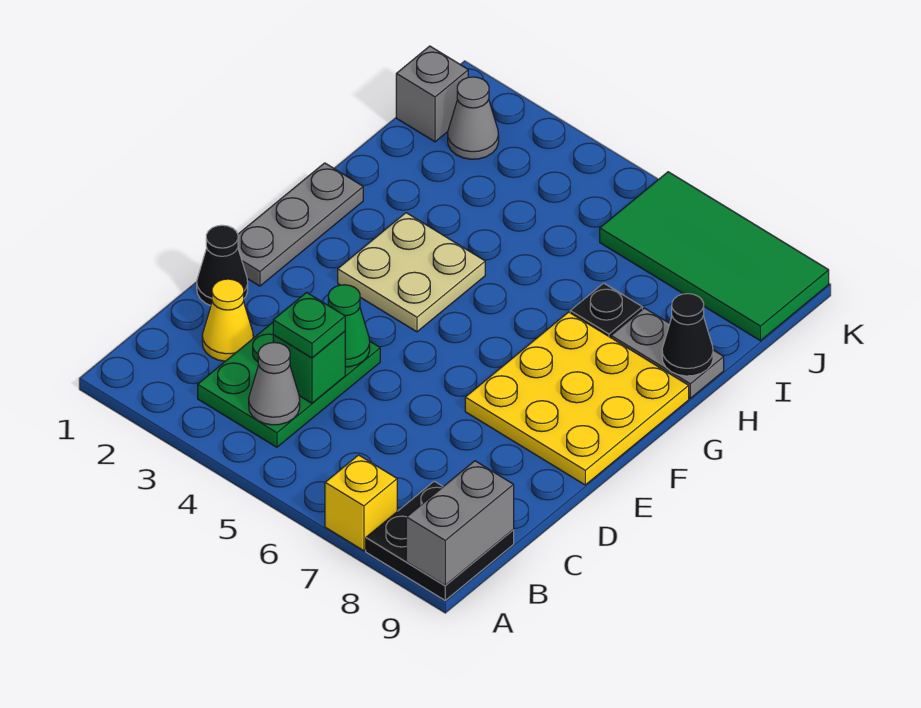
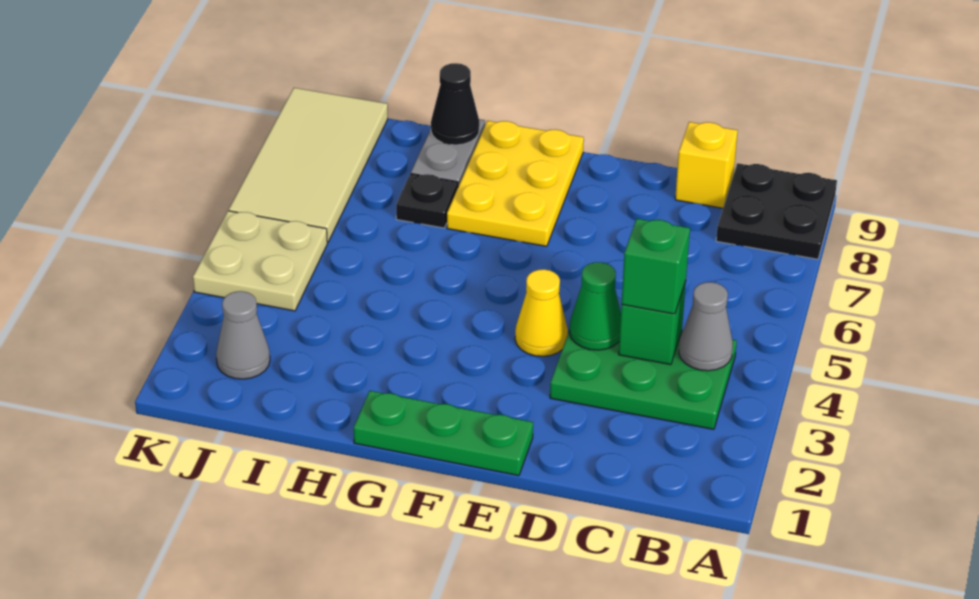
yellow brick A7 level 1 -> yellow brick C9 level 1
grey brick A9:B9 level 2 -> none
yellow cone C2 level 1 -> yellow cone E4 level 1
green plate C4 level 3 -> green brick C4 level 3
black cone D1 level 1 -> none
grey plate E1:G1 level 1 -> green plate E1:G1 level 1
yellow plate E7:G9 level 1 -> yellow plate F7:G9 level 1
tan plate F3:G4 level 1 -> tan plate J4:K5 level 1
grey brick J1 level 1 -> none
green tile J6:K9 level 1 -> tan tile J6:K9 level 1

